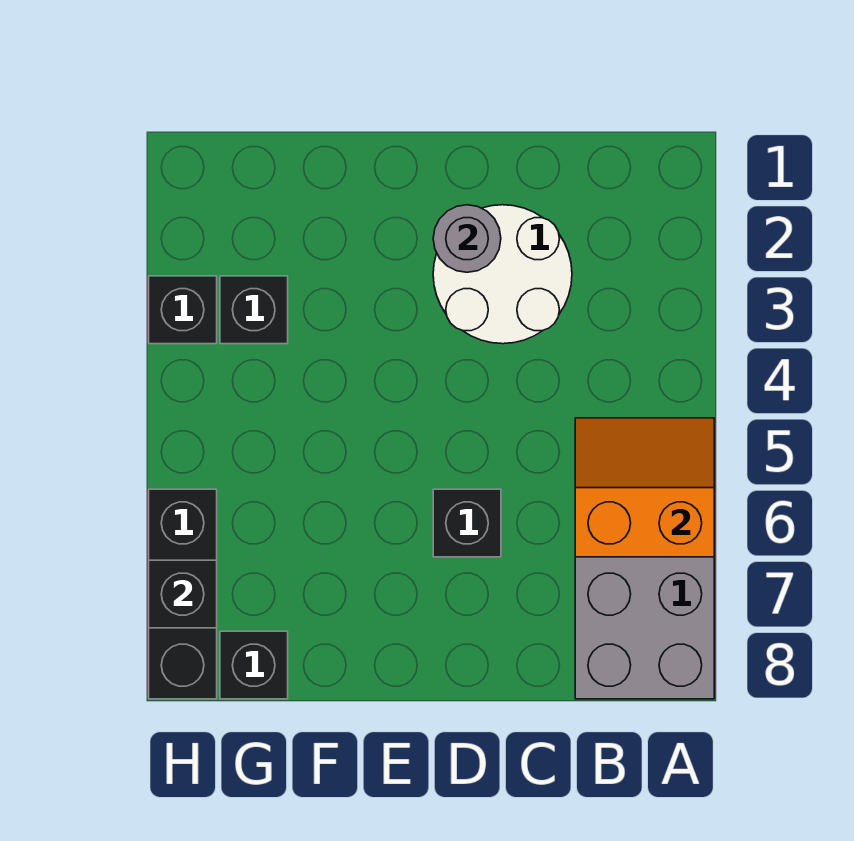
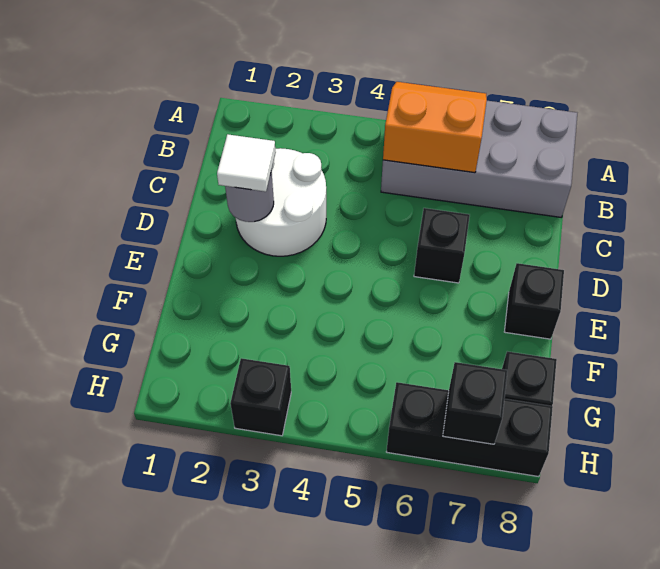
orange slope A5:B6 level 2 top 6 -> orange slope A5:B6 level 2 top B
none -> white tile D2 level 3
black brick G3 level 1 -> black brick E8 level 1

